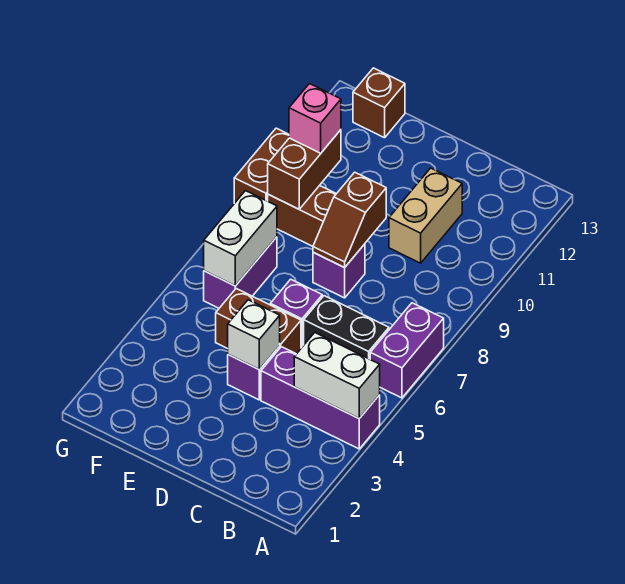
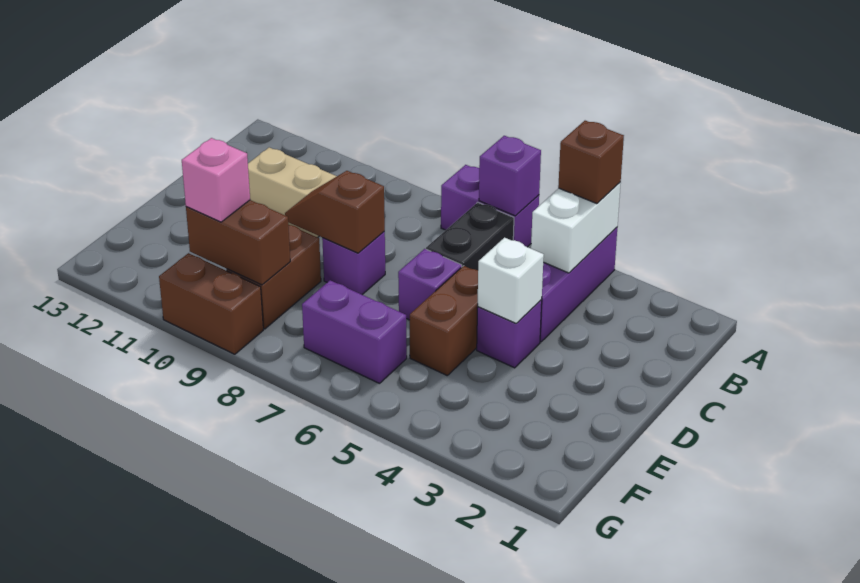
none -> purple brick A6 level 2
brown slope D8:D9 level 2 top 9 -> brown slope D8:D9 level 2 top 8
white brick F6:F7 level 2 -> none
brown brick F13 level 1 -> brown brick A4 level 3

